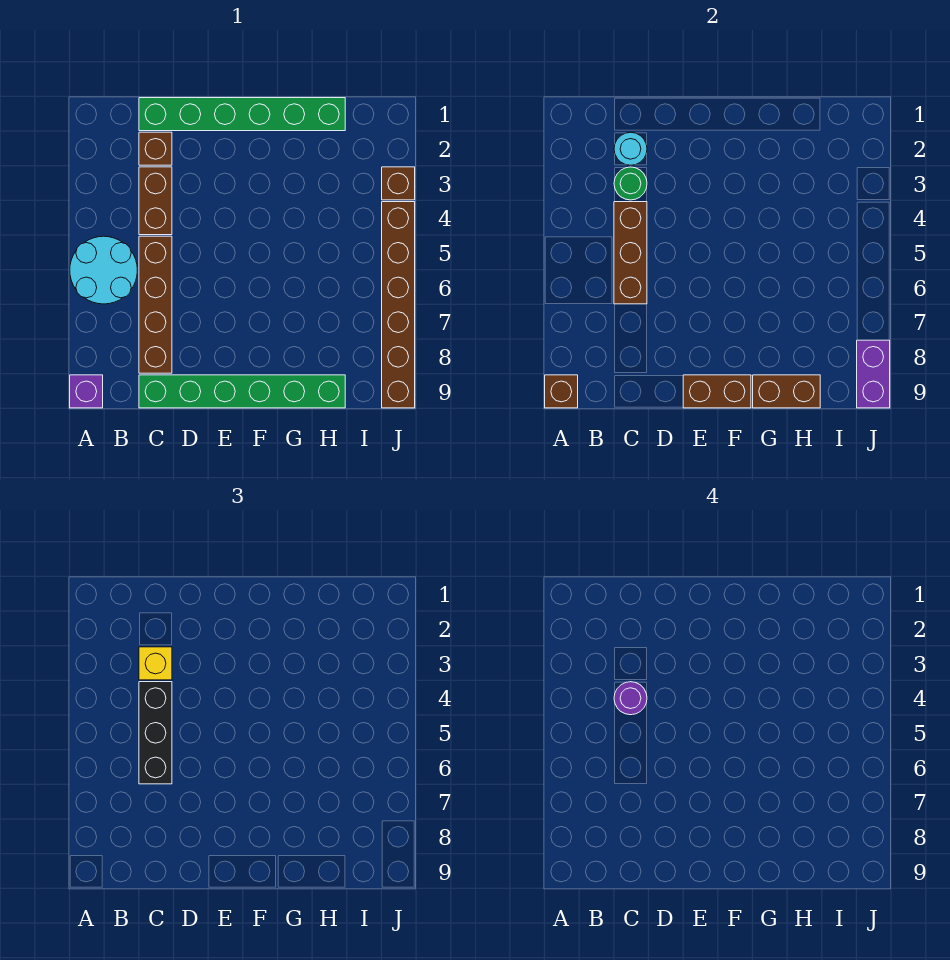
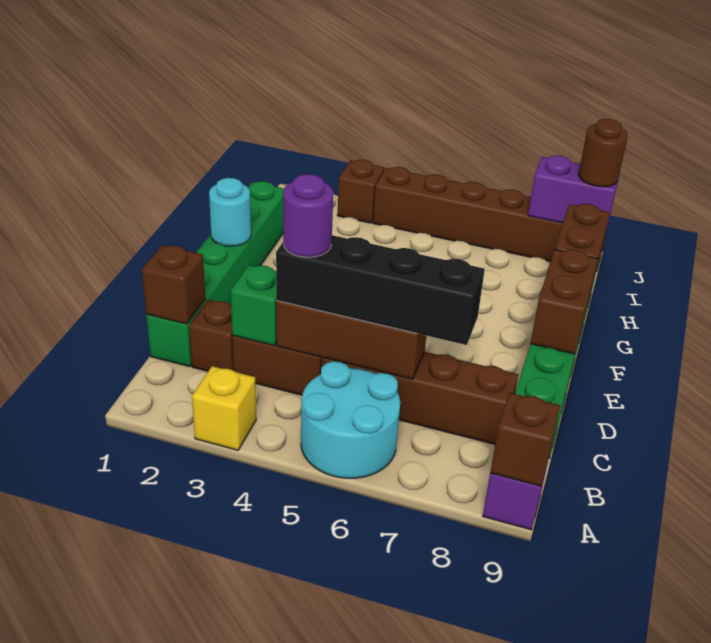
none -> brown brick C1 level 2
cyan round brick C2 level 2 -> cyan round brick F1 level 2
green round brick C3 level 2 -> green brick C3 level 2
yellow brick C3 level 3 -> yellow brick A3 level 1
black brick C4:C6 level 3 -> black brick C4:C7 level 3
none -> brown round brick J9 level 3

